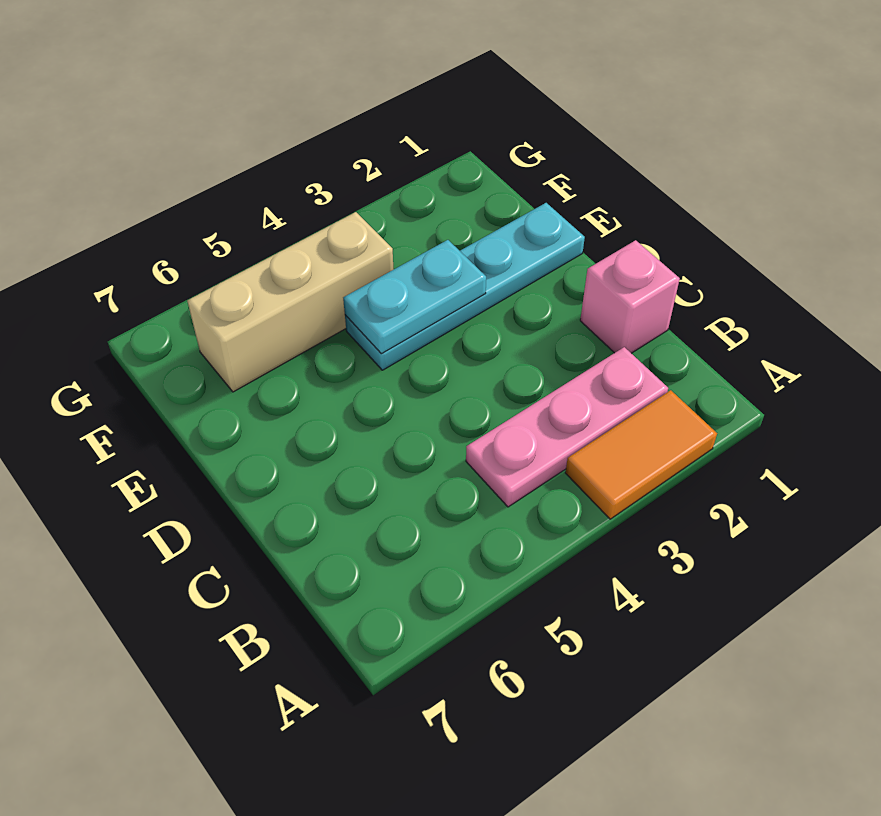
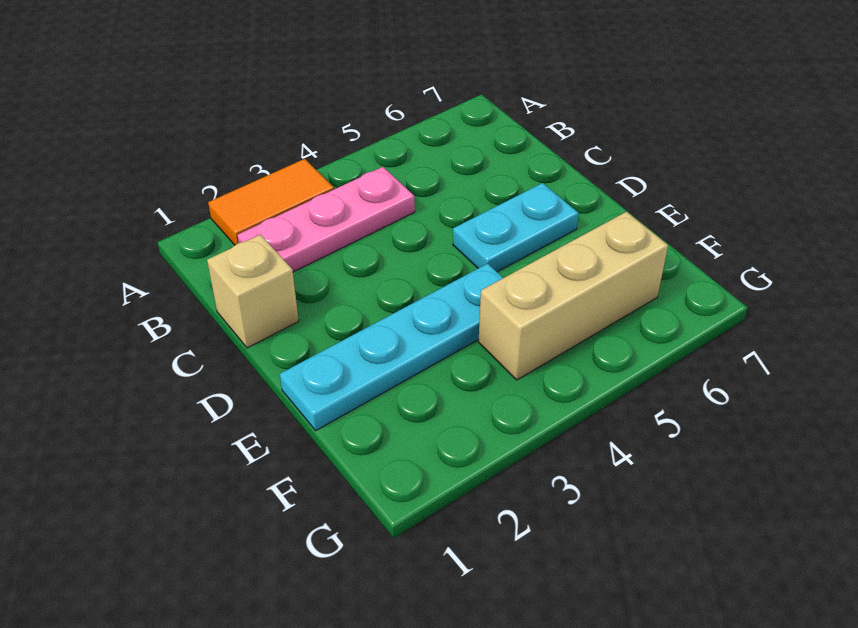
pink brick C1 level 1 -> tan brick C1 level 1
cyan plate E3:E4 level 2 -> cyan plate D5:D6 level 1

